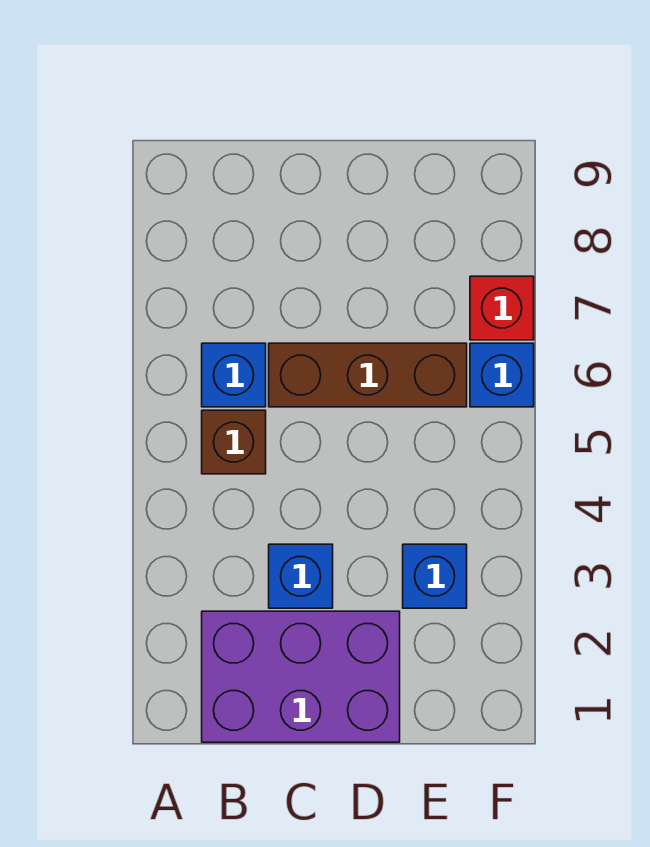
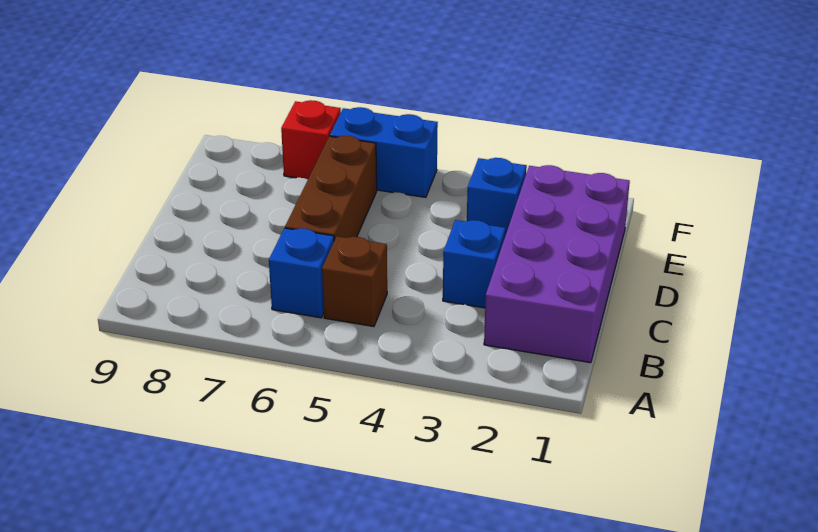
purple brick B1:D2 level 1 -> purple brick B1:E2 level 1
blue brick F6 level 1 -> blue brick F5:F6 level 1

